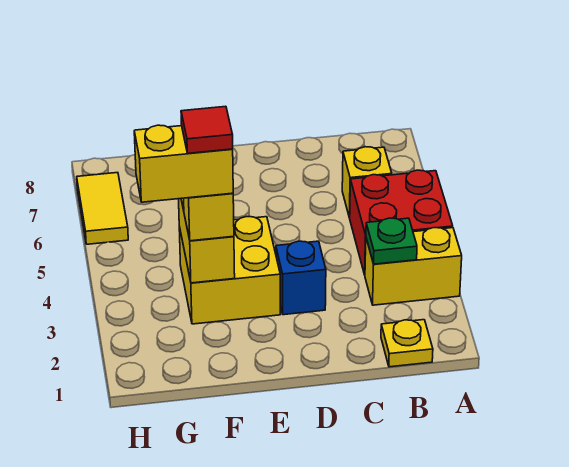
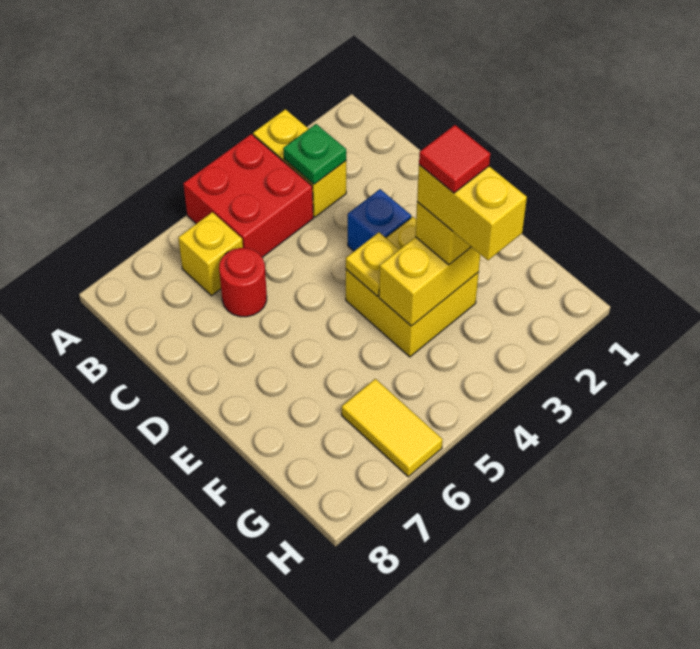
yellow plate B1 level 1 -> yellow plate E4 level 2
none -> red round brick C6 level 1
yellow tile H6:H7 level 1 -> yellow tile G6:H6 level 1

